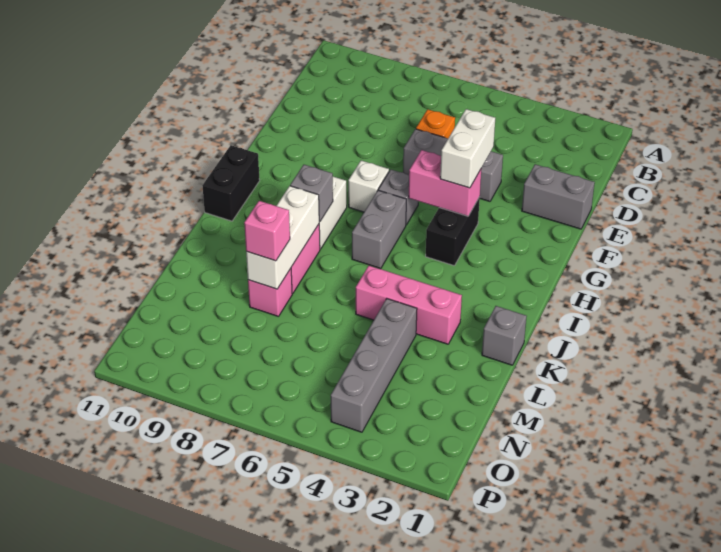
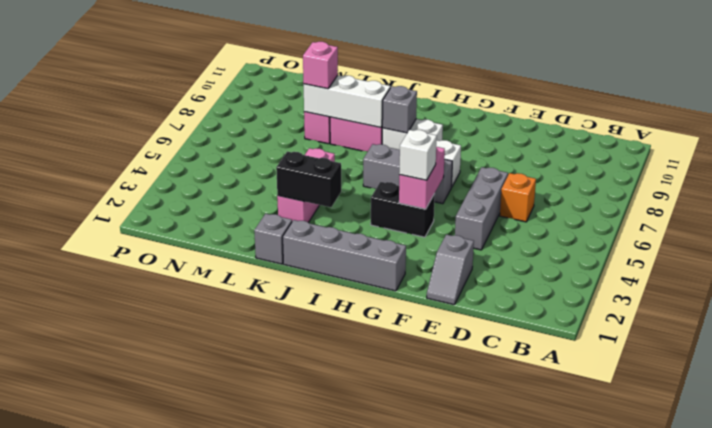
grey brick E1:E2 level 1 -> grey slope E1:E2 level 1 top 2
white brick F4:G4 level 3 -> white brick G4 level 3
black brick H11:I11 level 1 -> black brick J3:K3 level 2
grey brick L4:O4 level 1 -> grey brick G1:J1 level 1

